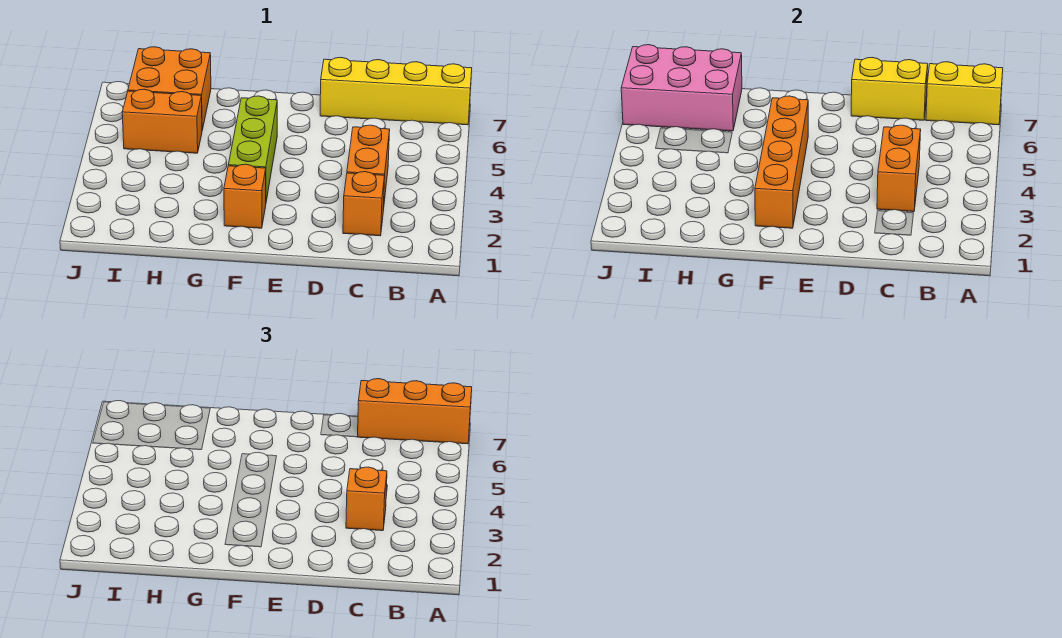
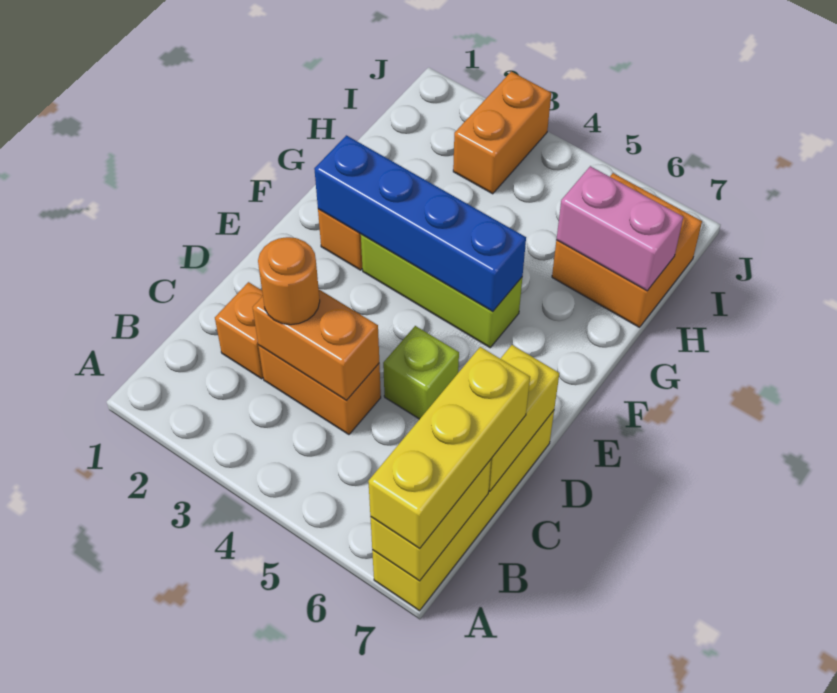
orange brick A7:C7 level 3 -> yellow brick A7:C7 level 3
orange brick C3 level 3 -> orange round brick C3 level 3
none -> lime brick D5 level 1
orange brick F2:F5 level 2 -> blue brick F2:F5 level 2
orange brick H5:I5 level 1 -> orange brick I3:J3 level 1
pink brick H6:J7 level 2 -> pink brick H6:H7 level 2

